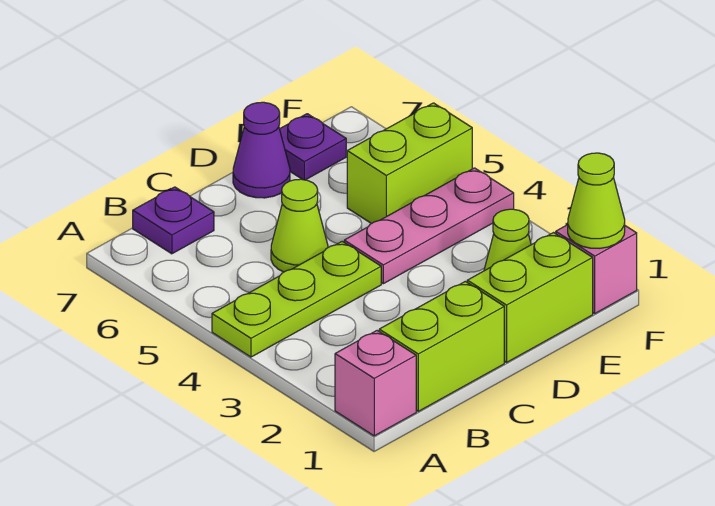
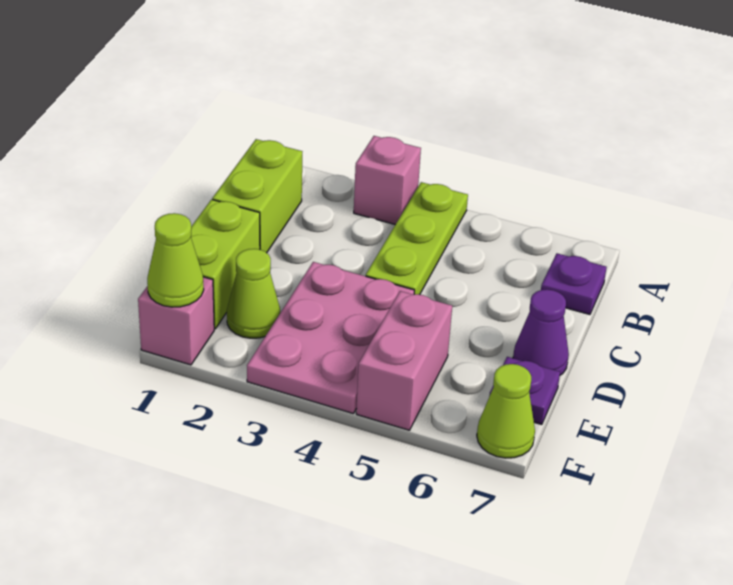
pink brick A1 level 1 -> pink brick A3 level 1
lime cone C5 level 1 -> lime cone F7 level 1
pink plate D4:F4 level 1 -> pink plate D3:F4 level 1
lime brick E5:F5 level 1 -> pink brick E5:F5 level 1

